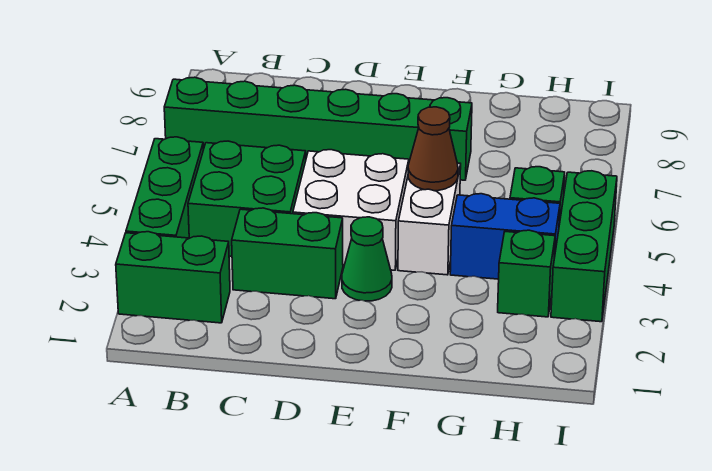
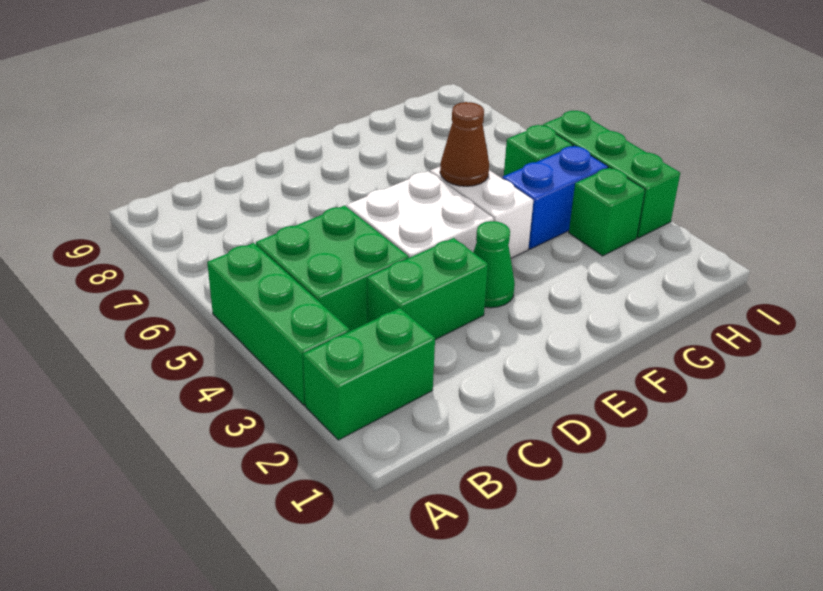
green brick A7:F7 level 1 -> none

